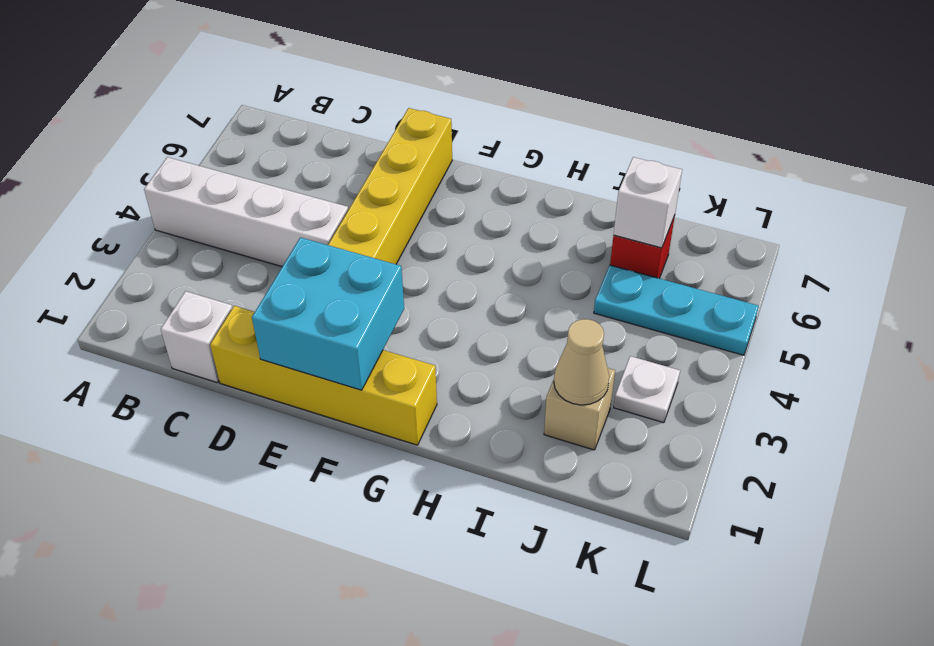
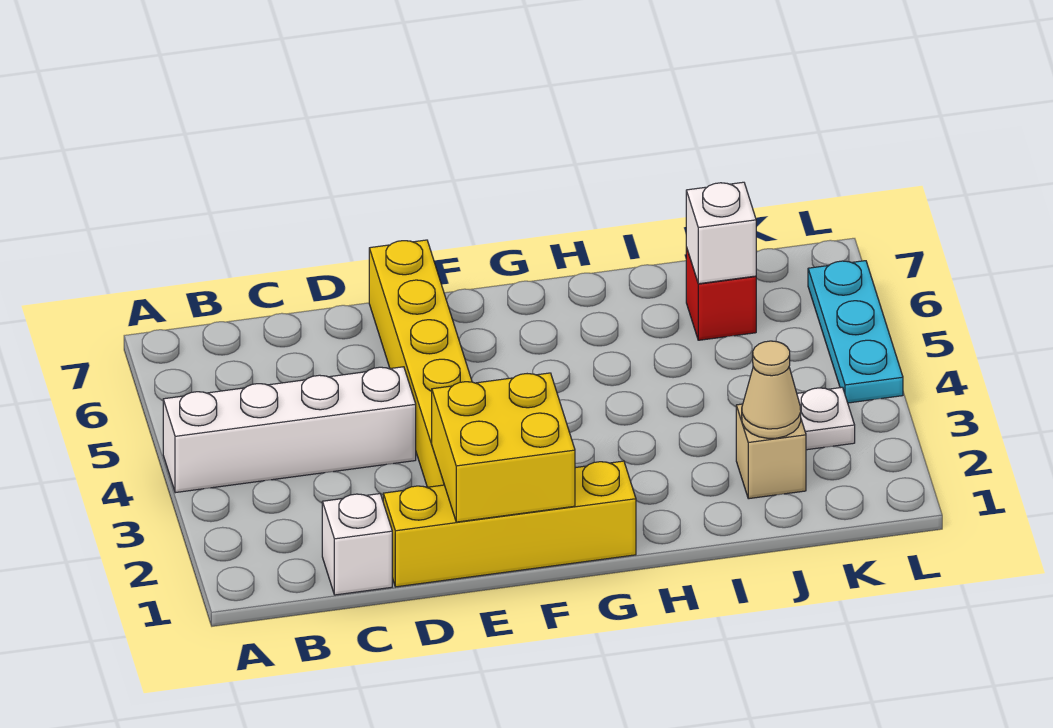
cyan brick E1:F2 level 2 -> yellow brick E1:F2 level 2
cyan plate J5:L5 level 1 -> cyan plate L4:L6 level 1

